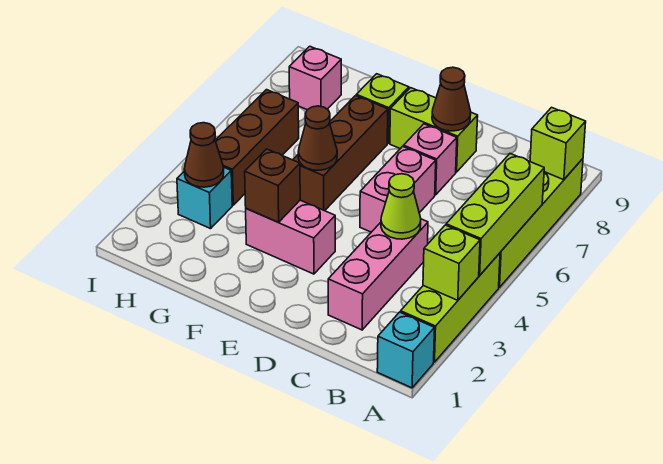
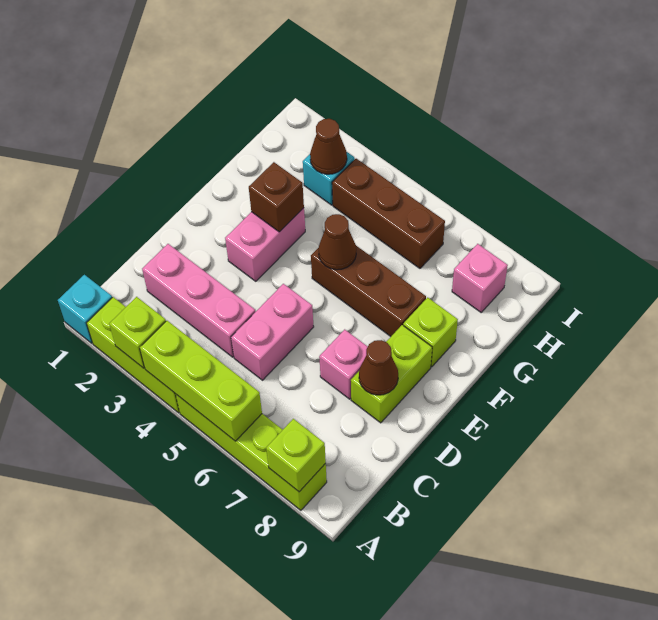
lime cone C4 level 2 -> none
pink brick D5:D6 level 1 -> pink brick C5:D5 level 1

